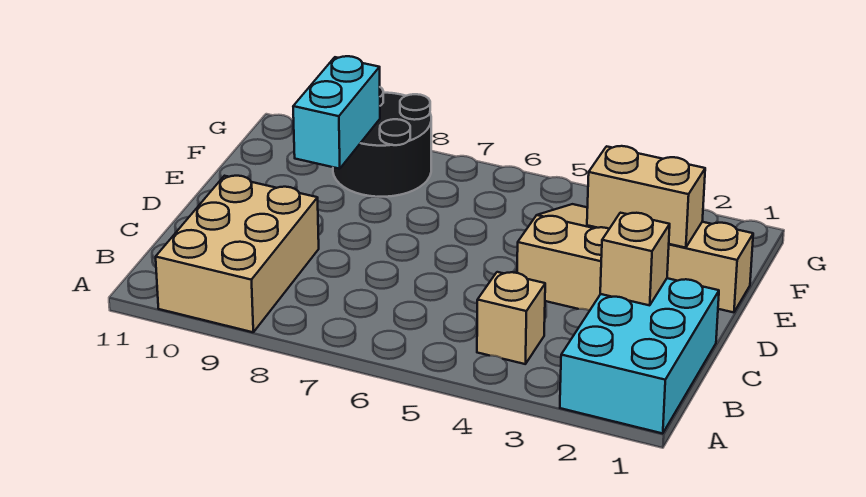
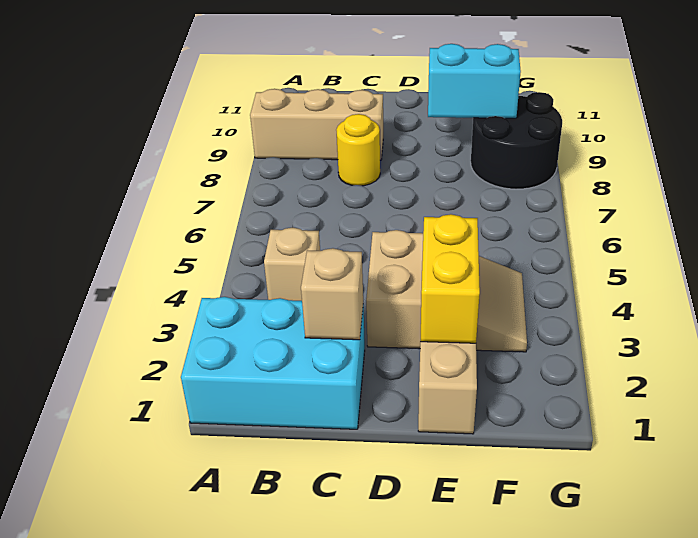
tan brick A9:C10 level 1 -> tan brick A9:C9 level 1
none -> yellow round brick C8 level 1
tan brick E2:E3 level 2 -> yellow brick E2:E3 level 2

